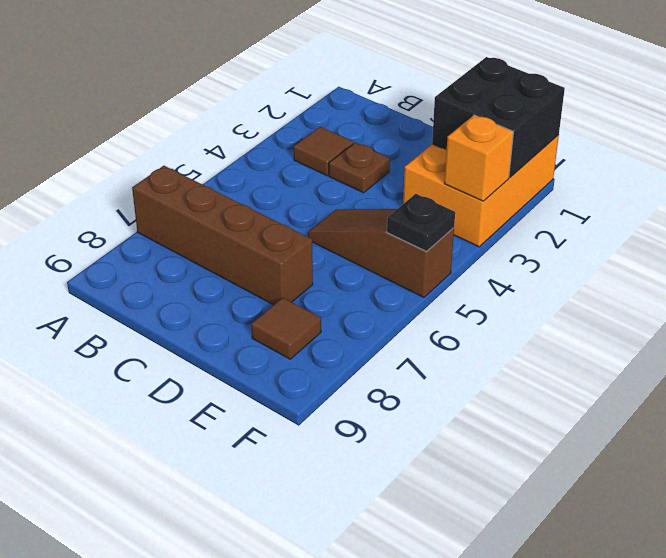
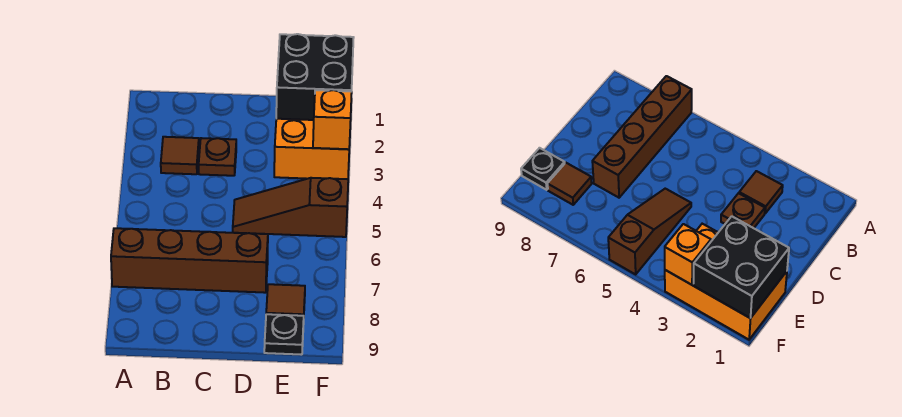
black plate F5 level 2 -> black plate E9 level 1

